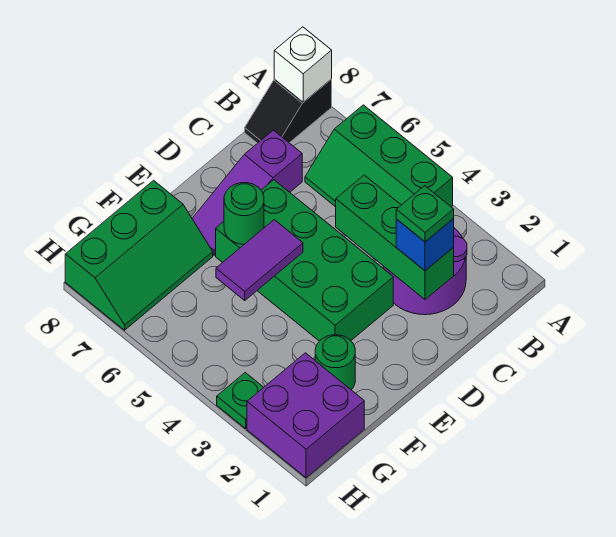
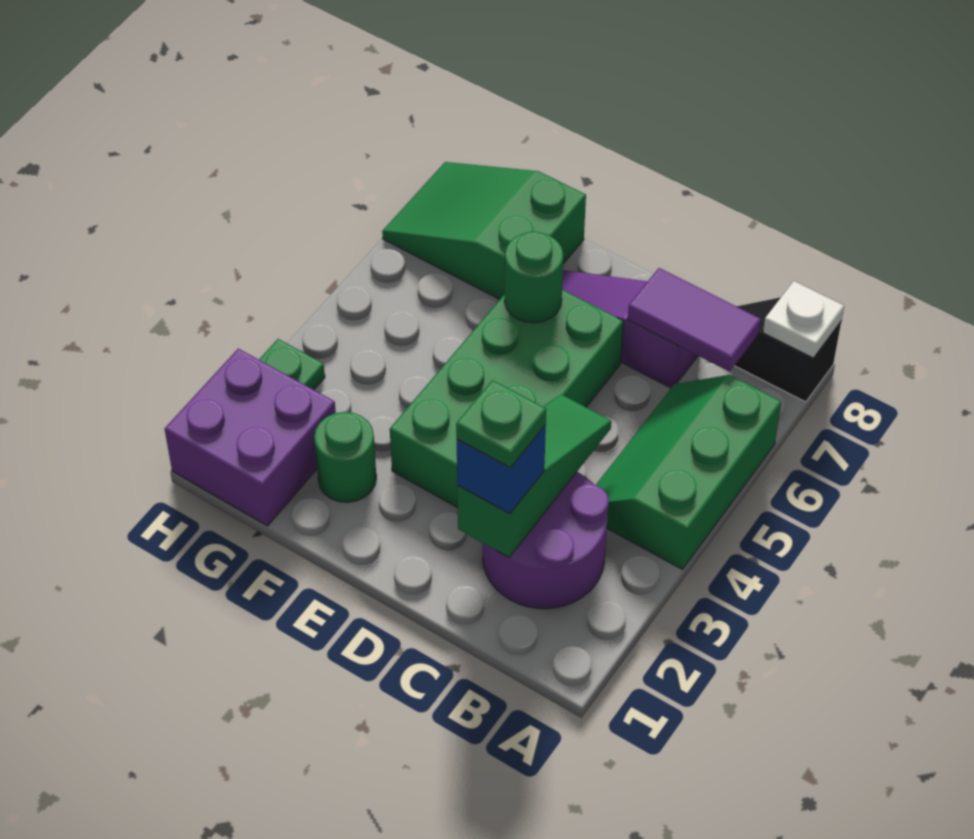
white brick A8 level 2 -> white plate A8 level 2
green brick C2:C4 level 2 -> green slope C2:C4 level 2 top 2
purple tile E5:F5 level 2 -> purple tile B7:C7 level 2
green slope F7:H8 level 1 top 8 -> green slope F7:H8 level 1 top F

